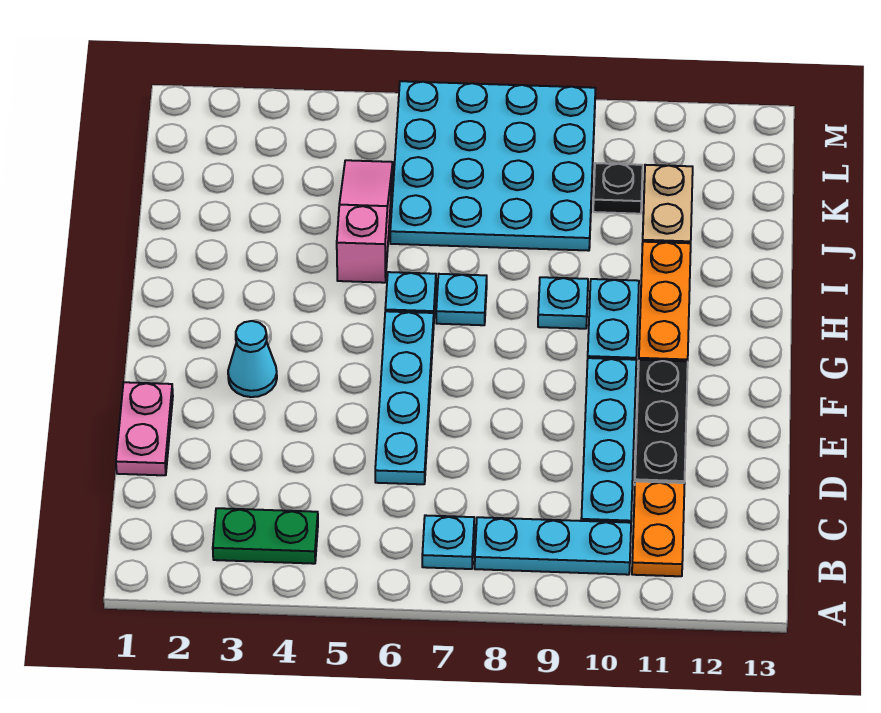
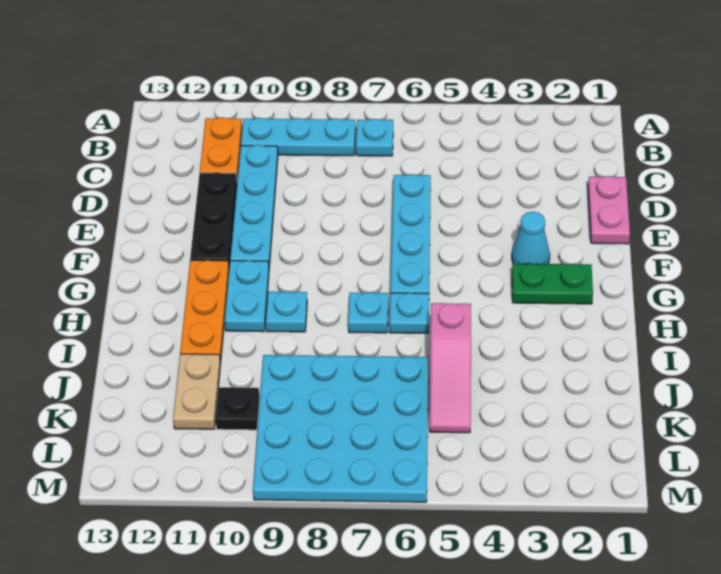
green plate B3:B4 level 1 -> green plate G2:G3 level 1

